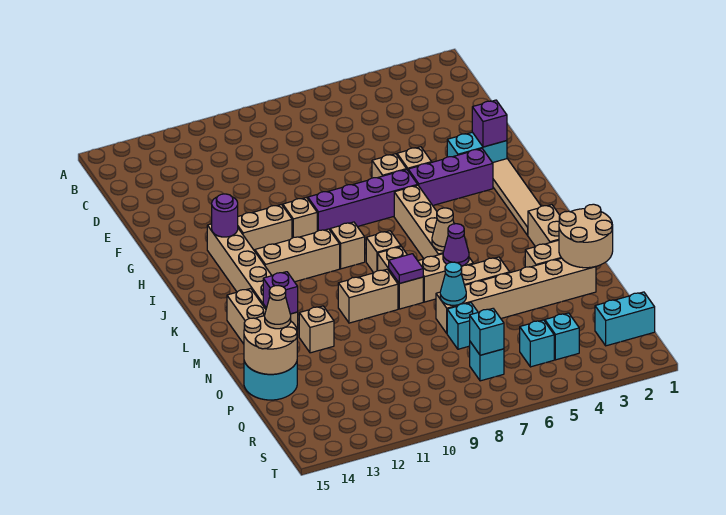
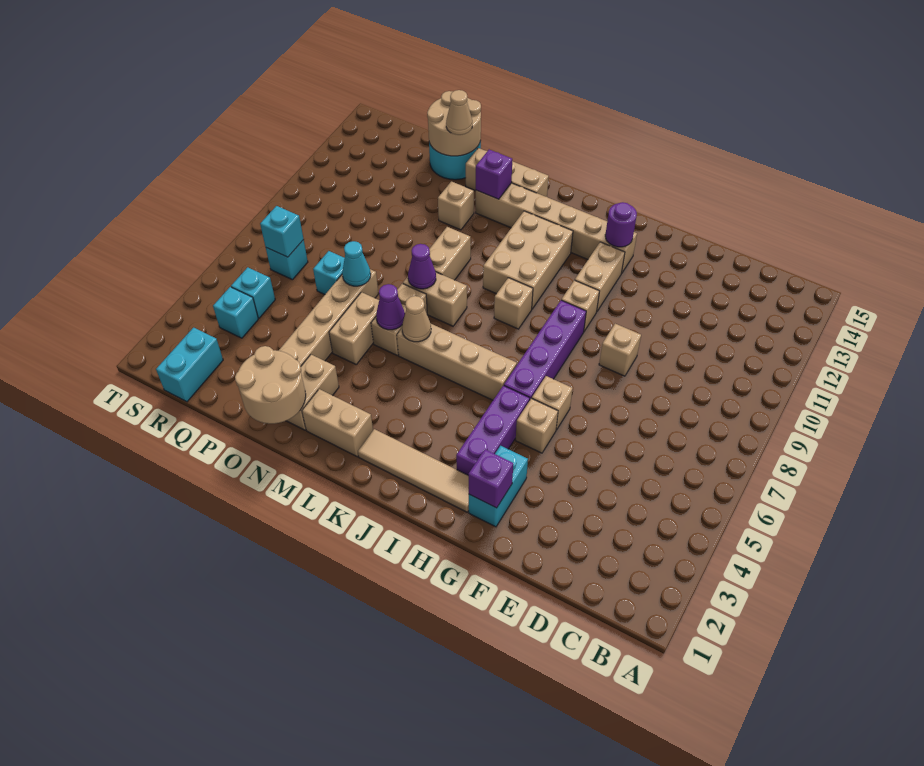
tan brick J10:J12 level 1 -> tan brick J10:K12 level 1
tan brick K8 level 1 -> tan brick F9 level 1
purple tile M8 level 2 -> purple cone M8 level 2

